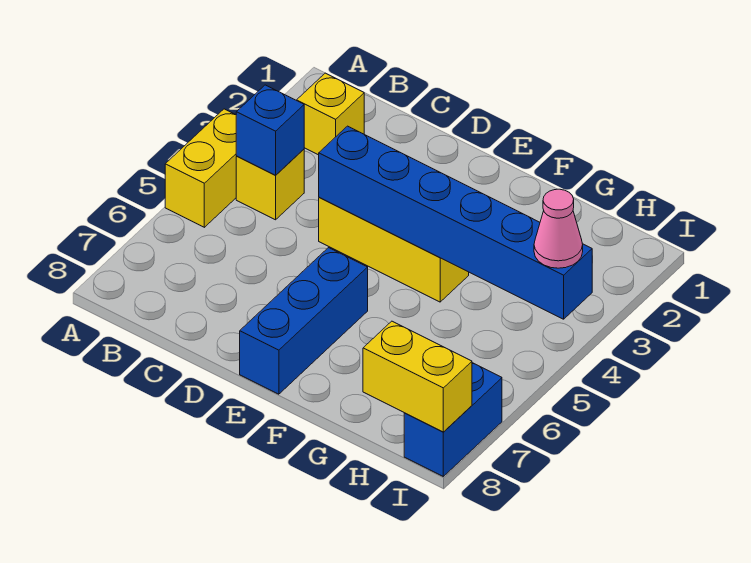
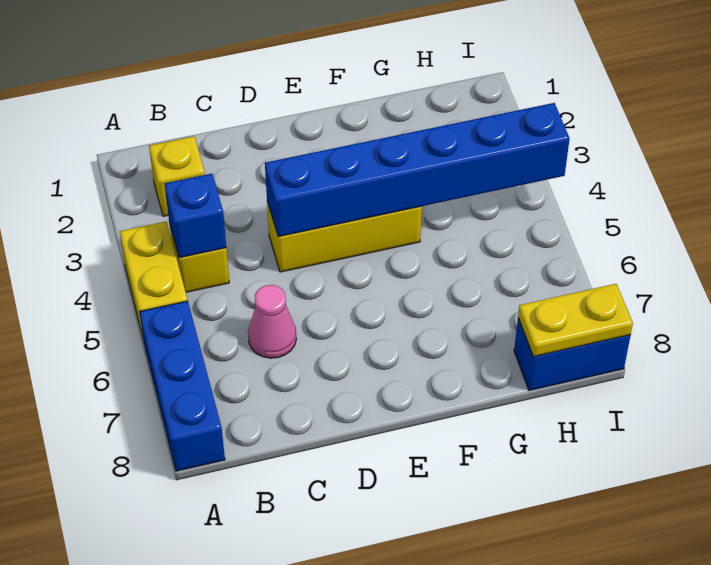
blue brick E6:E8 level 1 -> blue brick A6:A8 level 1
yellow brick H8:I8 level 2 -> yellow plate H8:I8 level 2
pink cone I4 level 3 -> pink cone C6 level 1
blue brick I7:I8 level 1 -> blue brick H8:I8 level 1

